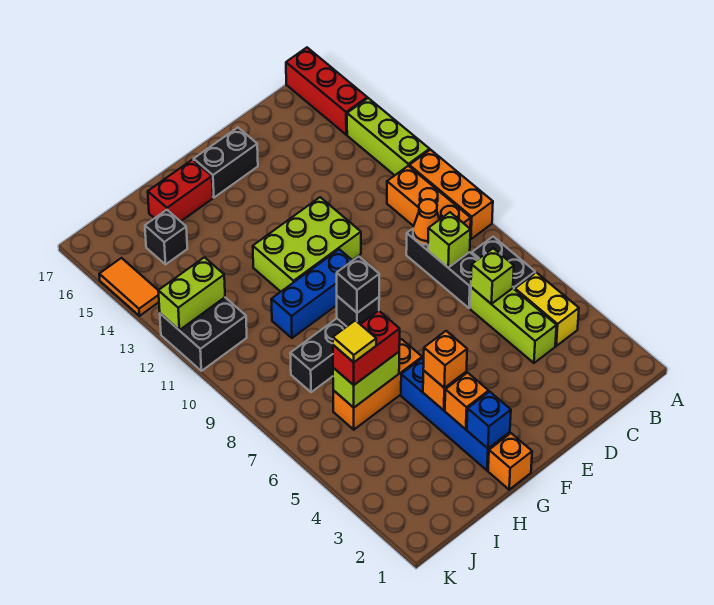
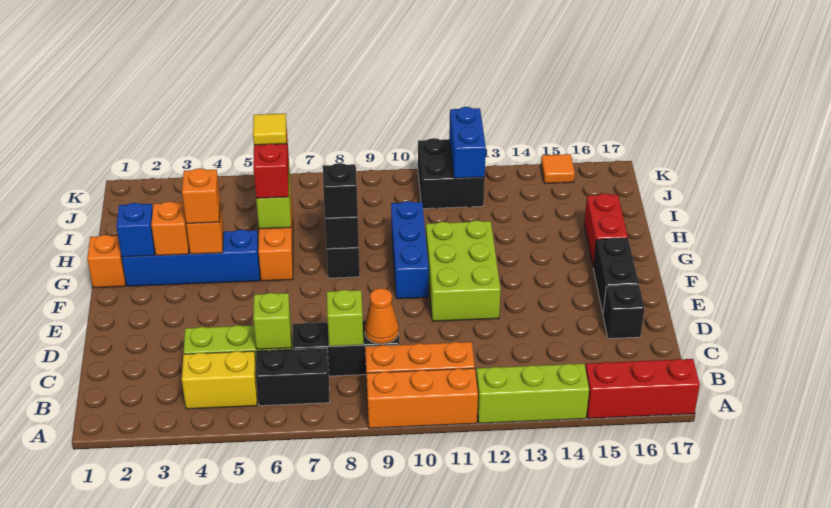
black brick I15 level 1 -> black brick D16 level 1
lime brick J12:K12 level 2 -> blue brick J12:K12 level 2
orange tile K14:K15 level 1 -> orange tile K15 level 1

